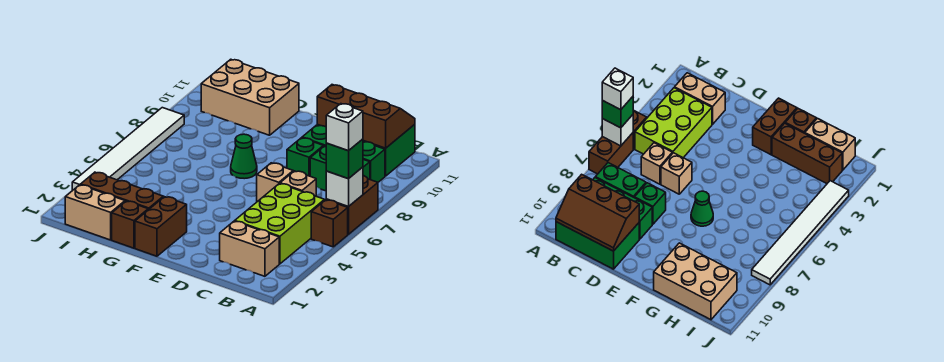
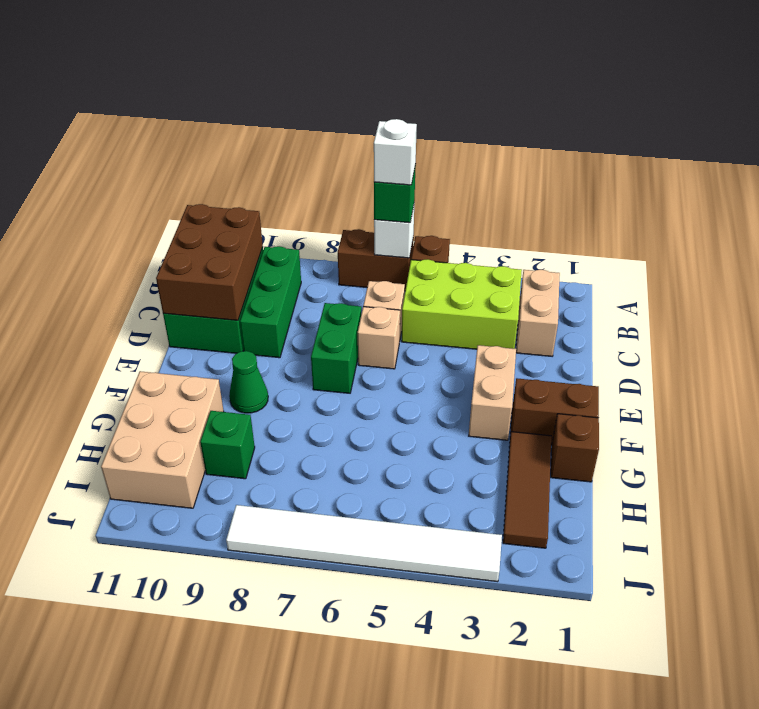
green brick B8:C8 level 1 -> green brick D7:E7 level 1
brown slope B10:D11 level 2 top 10 -> brown brick B10:D11 level 2
green brick D8 level 1 -> green brick H9 level 1
green cone F7 level 1 -> green cone F9 level 1
brown brick G2:I2 level 1 -> brown tile G2:I2 level 1
tan brick H1:I1 level 1 -> tan brick E3:F3 level 1

